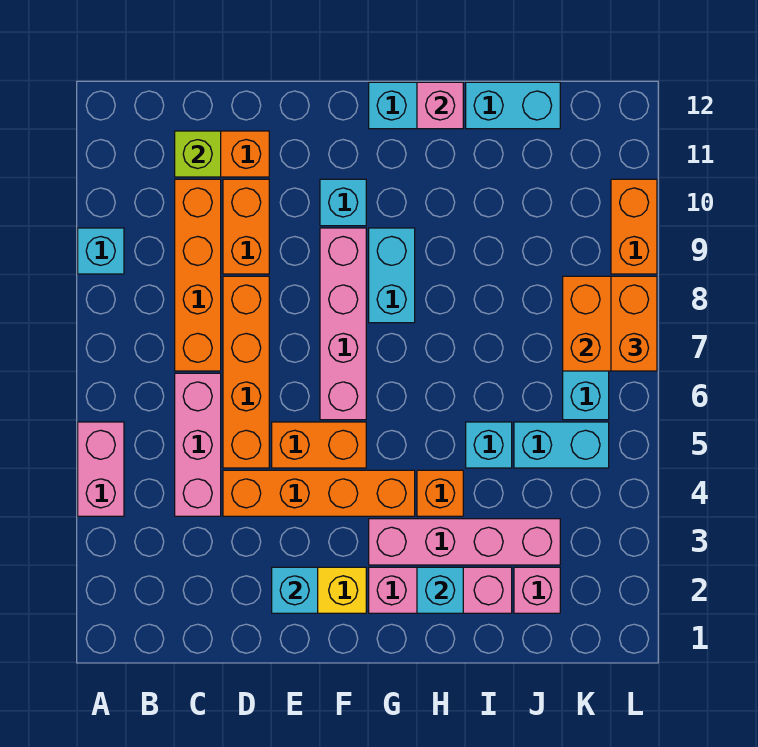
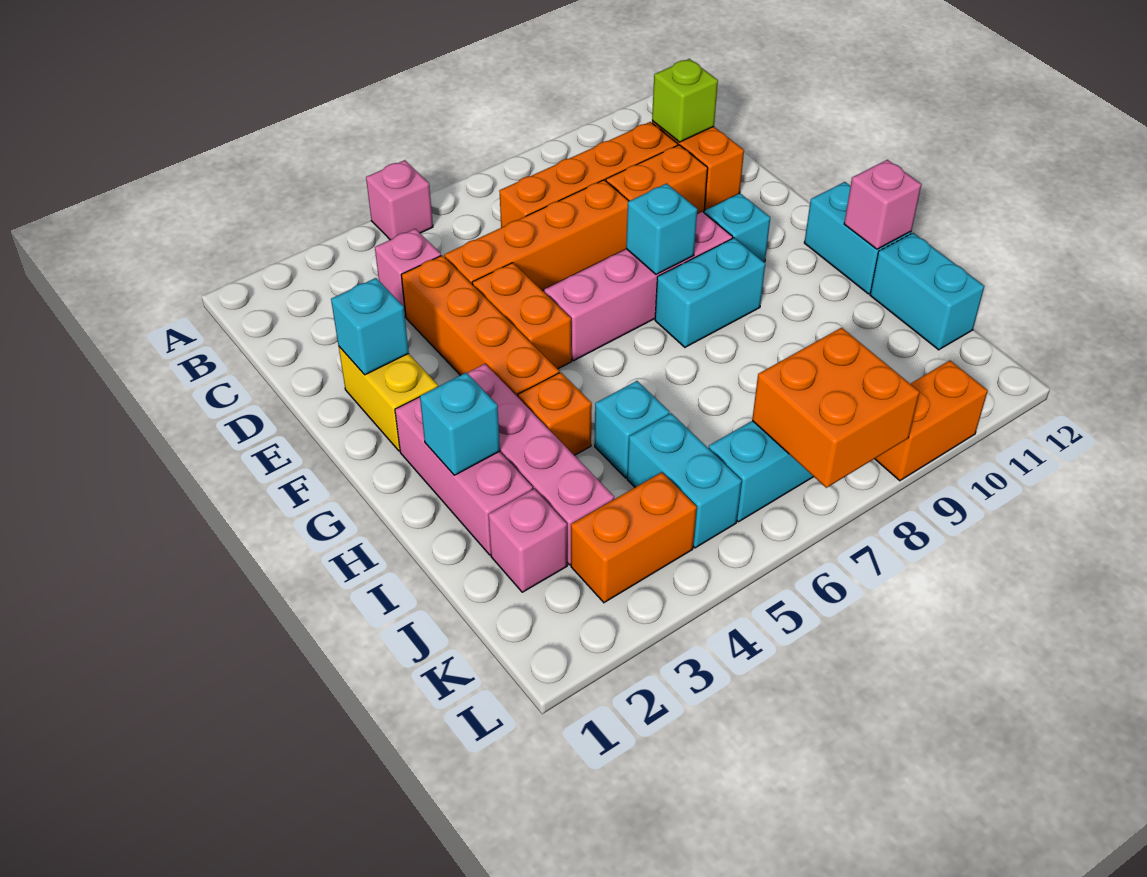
pink brick A4:A5 level 1 -> pink brick A5 level 1
cyan brick A9 level 1 -> cyan brick F8 level 2
pink brick C4:C6 level 1 -> pink brick C4 level 1
orange brick L7:L8 level 3 -> orange brick K3:K4 level 1

